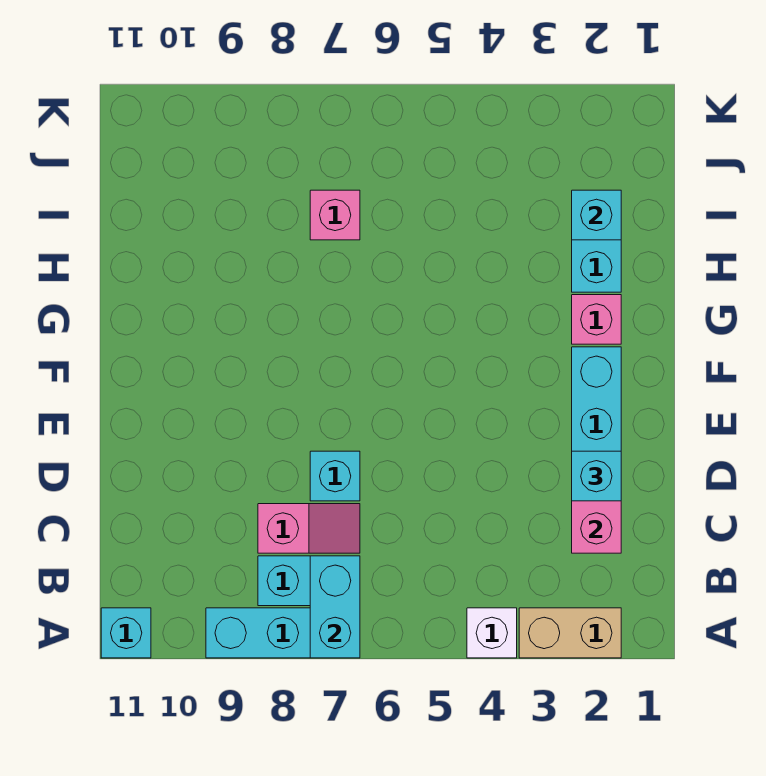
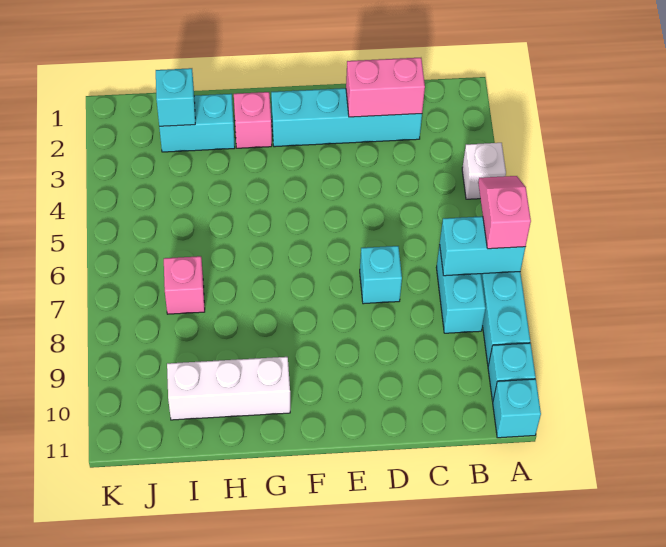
tan brick A2:A3 level 1 -> none
pink slope C7:C8 level 1 top 8 -> pink slope A6:A7 level 3 top 7
cyan brick D2 level 3 -> cyan brick A10 level 1
none -> white brick G10:I10 level 1

